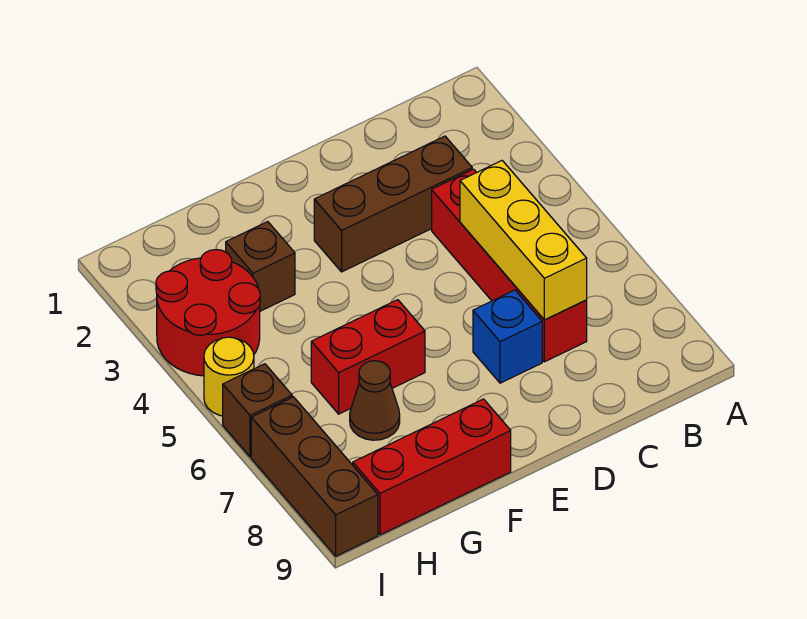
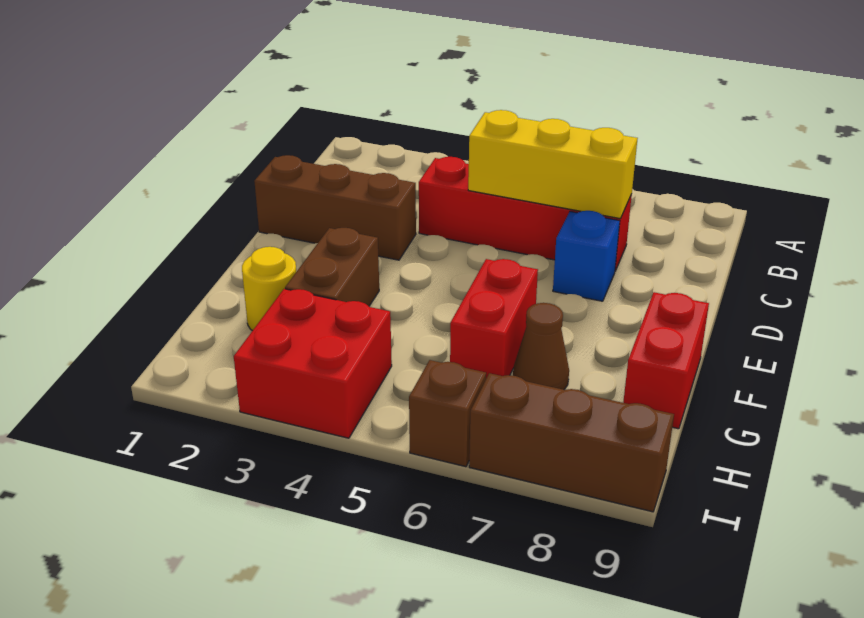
brown brick C3:E3 level 1 -> brown brick D1:D3 level 1
red brick F9:H9 level 1 -> red brick F9:G9 level 1
brown brick G3 level 1 -> brown brick F3:G3 level 1
red round brick H3:I4 level 1 -> red brick H3:I4 level 1
yellow round brick I5 level 1 -> yellow round brick G2 level 1

